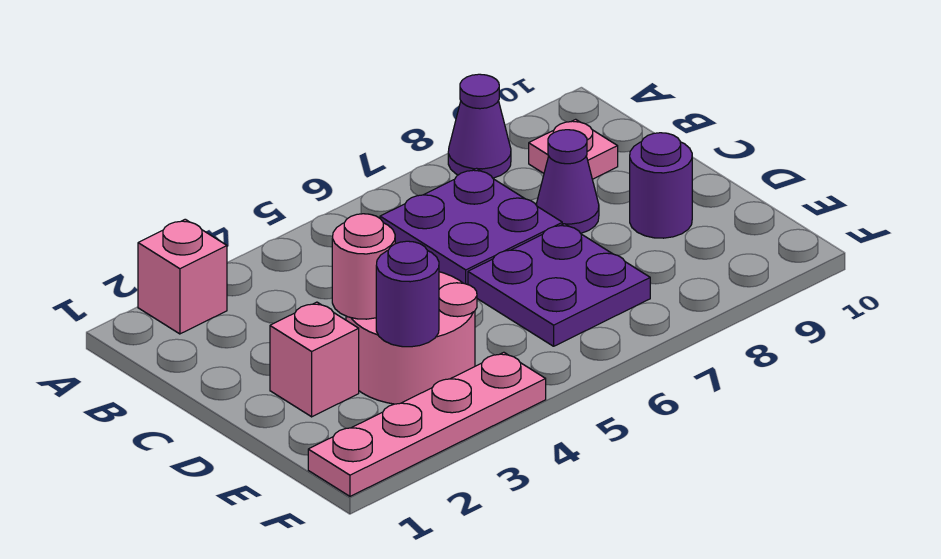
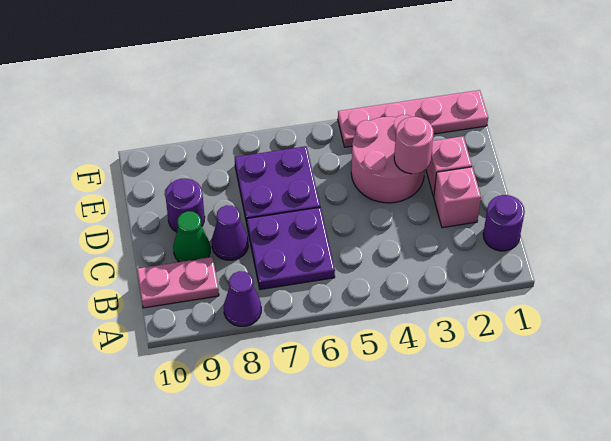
pink brick A2 level 1 -> pink brick C2 level 1
pink plate B9 level 1 -> pink plate B9:B10 level 1
none -> green cone C9 level 1
purple round brick E3 level 2 -> purple round brick B1 level 1

